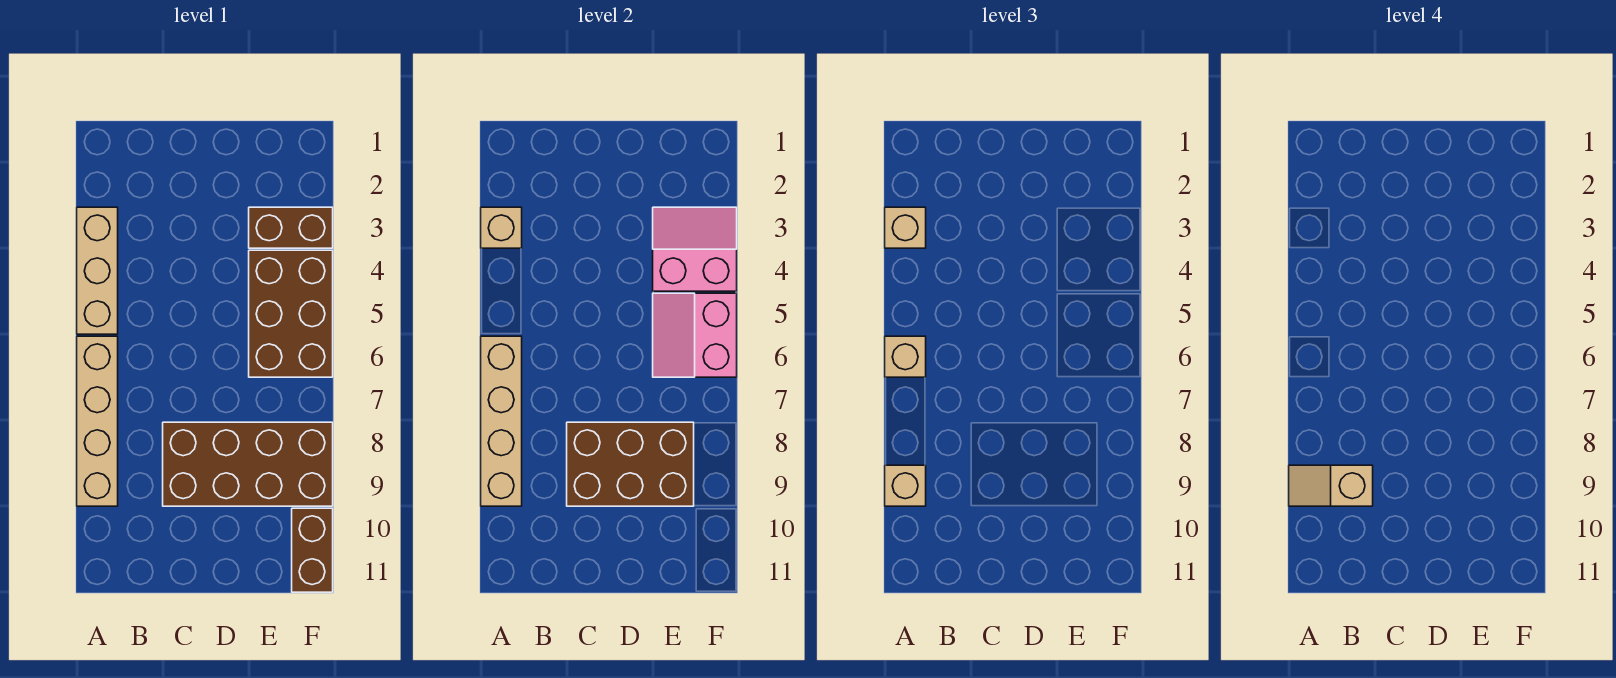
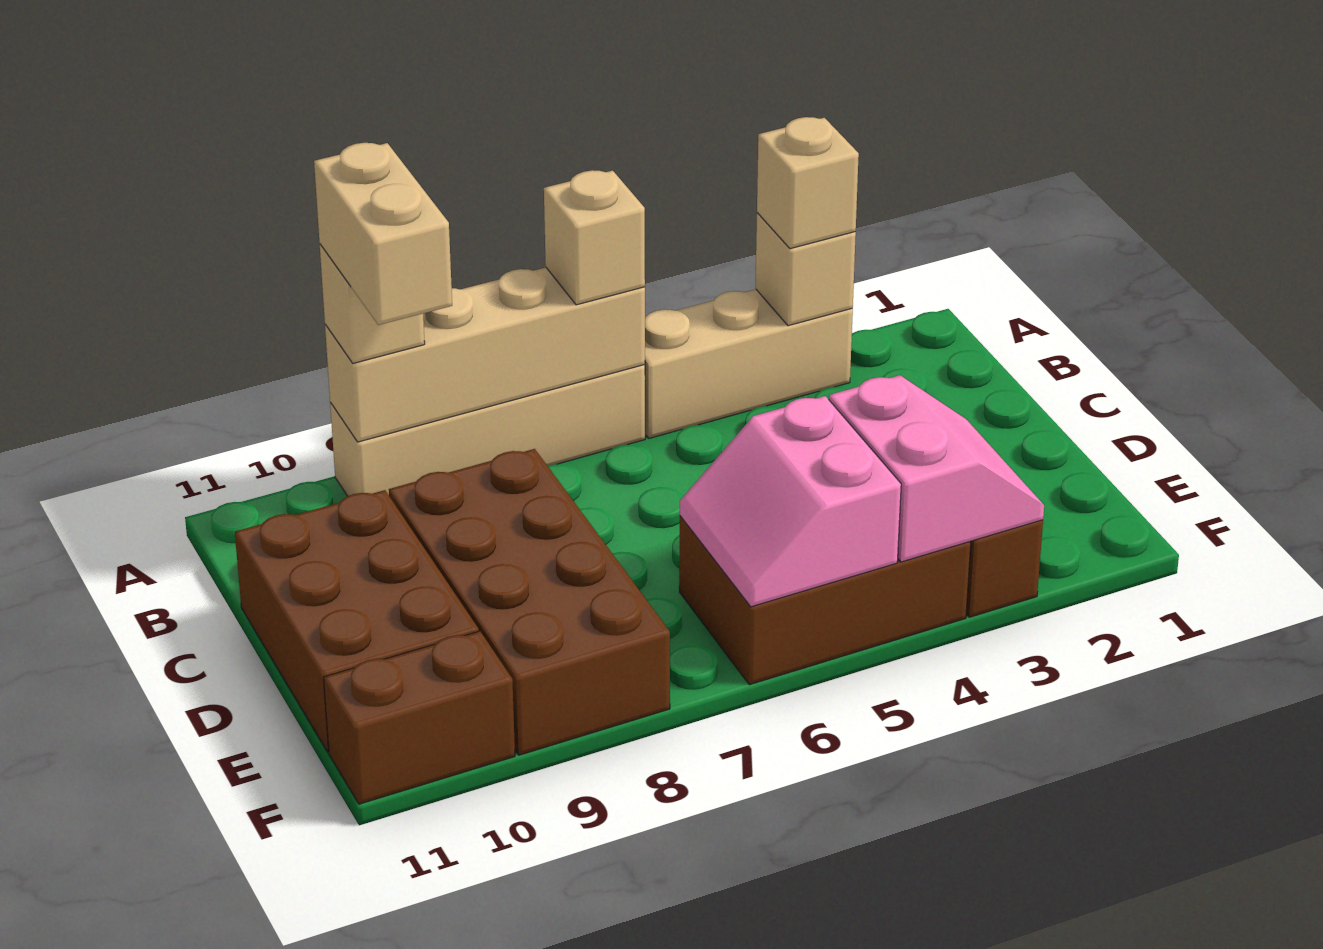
tan slope A9:B9 level 4 top B -> tan brick A9:B9 level 4
brown brick C8:E9 level 2 -> brown brick C10:E11 level 1
pink slope E5:F6 level 2 top F -> pink slope E5:F6 level 2 top 5

